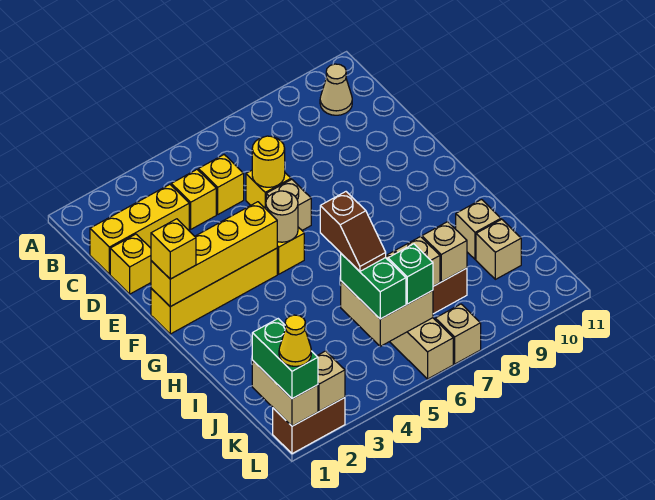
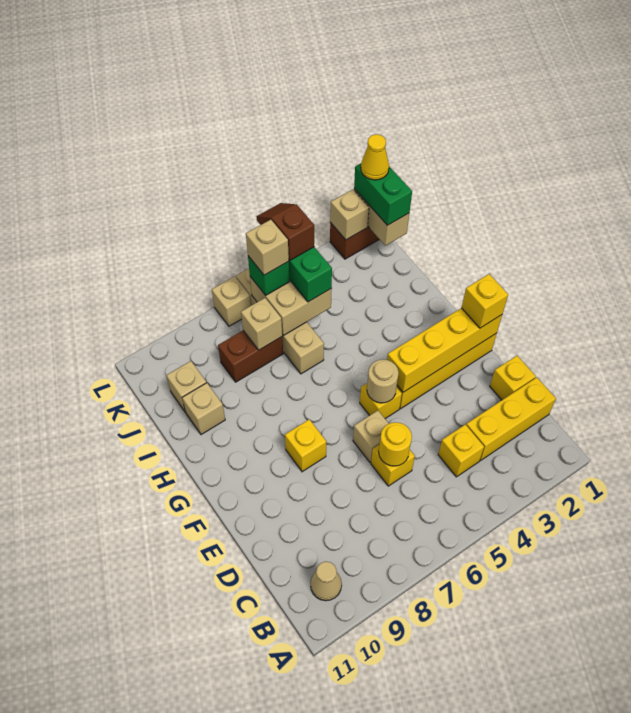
yellow brick C5 level 1 -> yellow brick F8 level 1
brown slope I5:J5 level 4 top I -> brown slope K5:L5 level 4 top K
tan brick J8 level 2 -> tan brick K6 level 4

